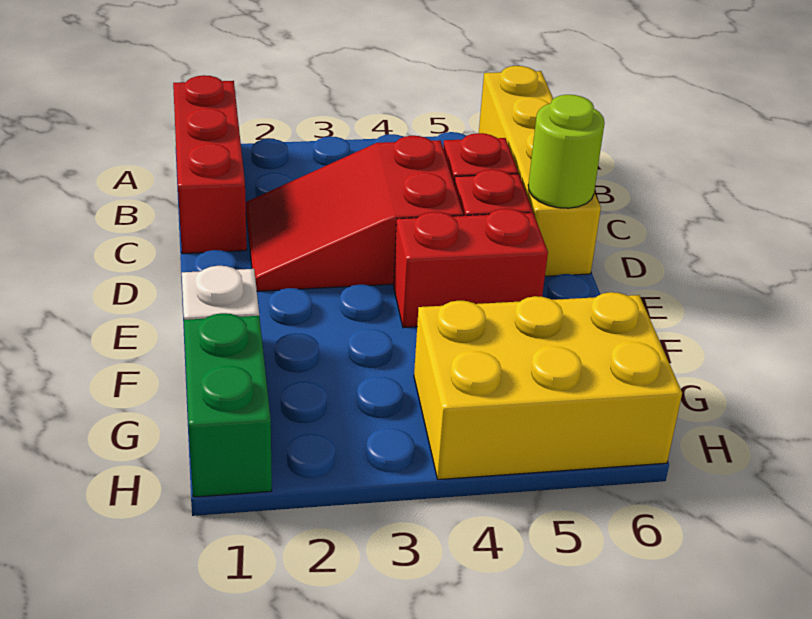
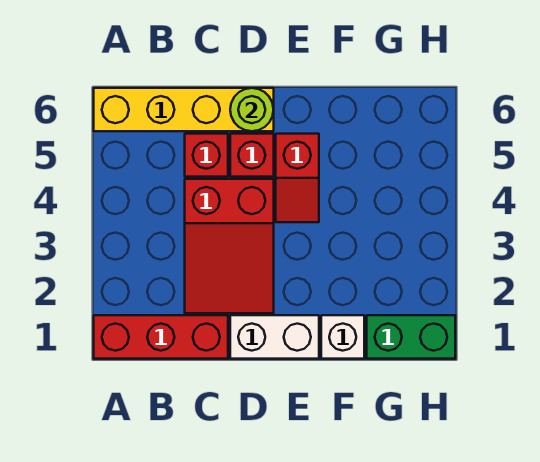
none -> white brick D1:E1 level 1
red brick E4:E5 level 1 -> red slope E4:E5 level 1 top 5
yellow brick G4:H6 level 1 -> none

